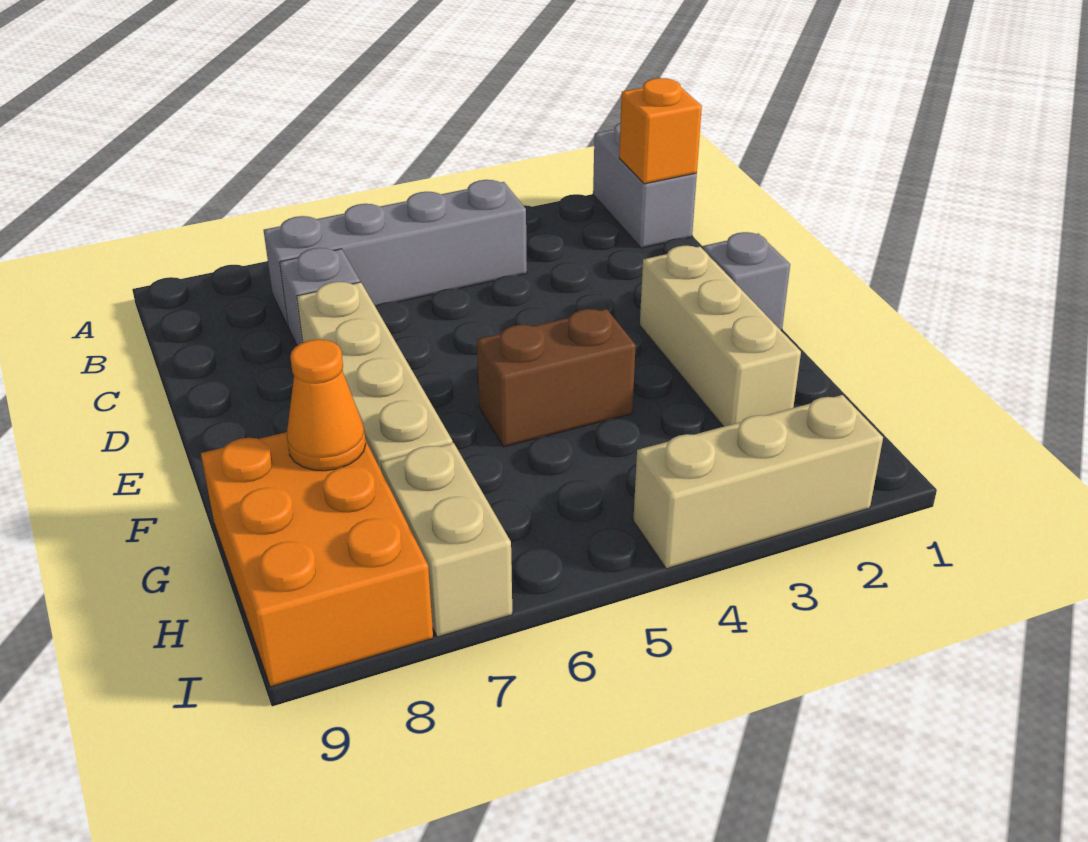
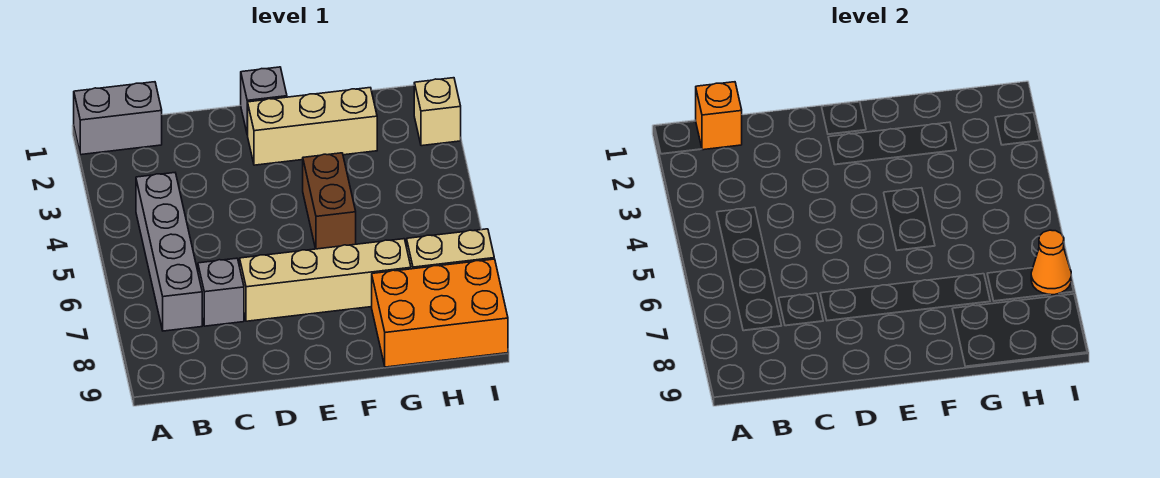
orange cone G8 level 2 -> orange cone I7 level 2
tan brick I2:I4 level 1 -> tan brick I2 level 1

